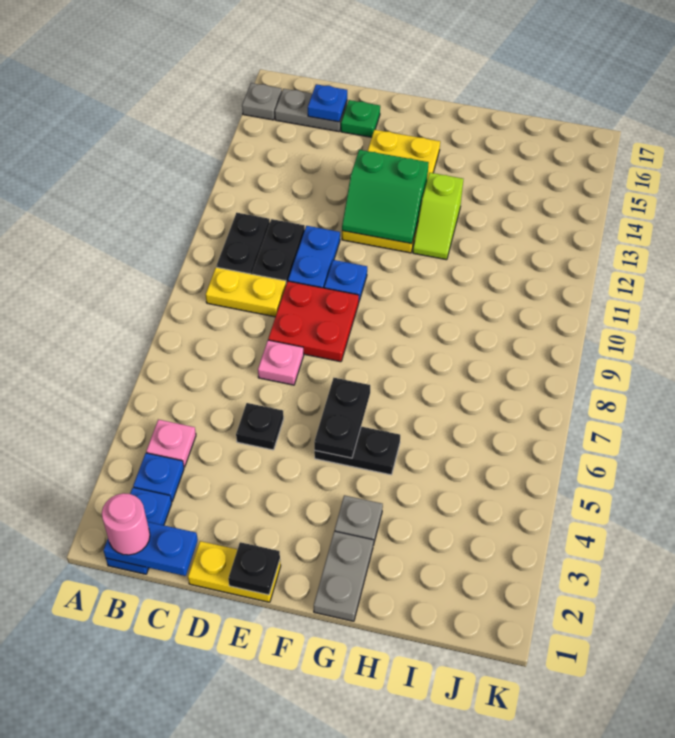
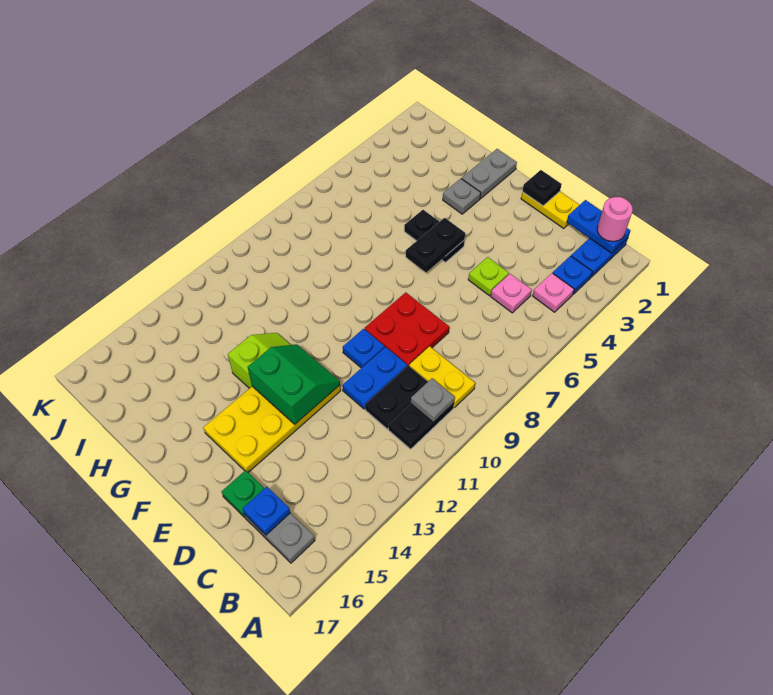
grey plate A16 level 1 -> grey plate B10 level 2
black plate D5 level 1 -> lime plate D5 level 1
pink plate D7 level 1 -> pink plate C5 level 1

